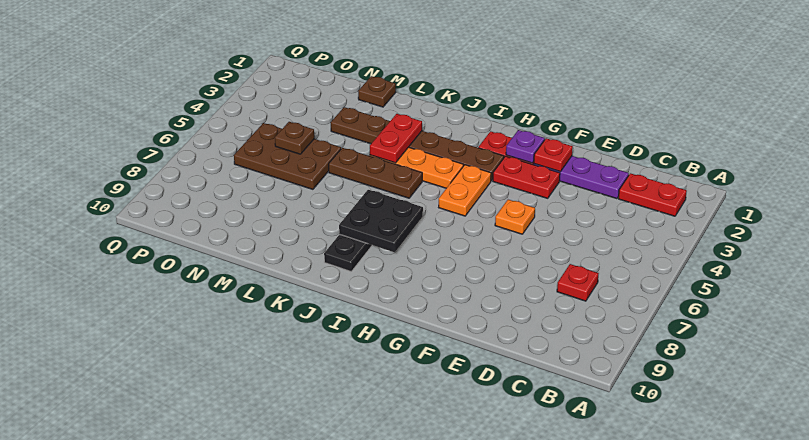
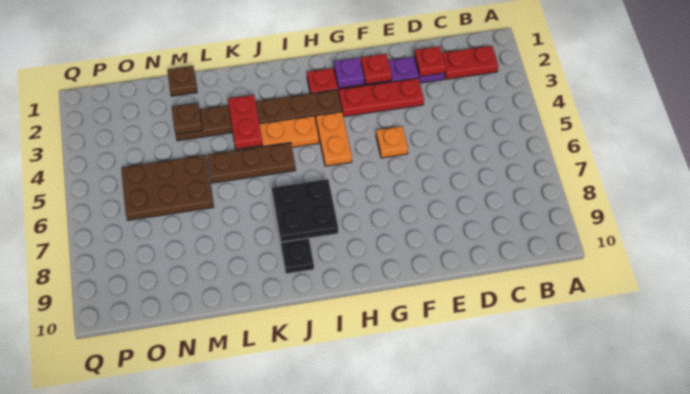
red plate C7 level 1 -> red plate D2 level 2
red plate F3:G3 level 1 -> red plate E3:G3 level 1
brown plate N5 level 2 -> brown plate M3 level 2

